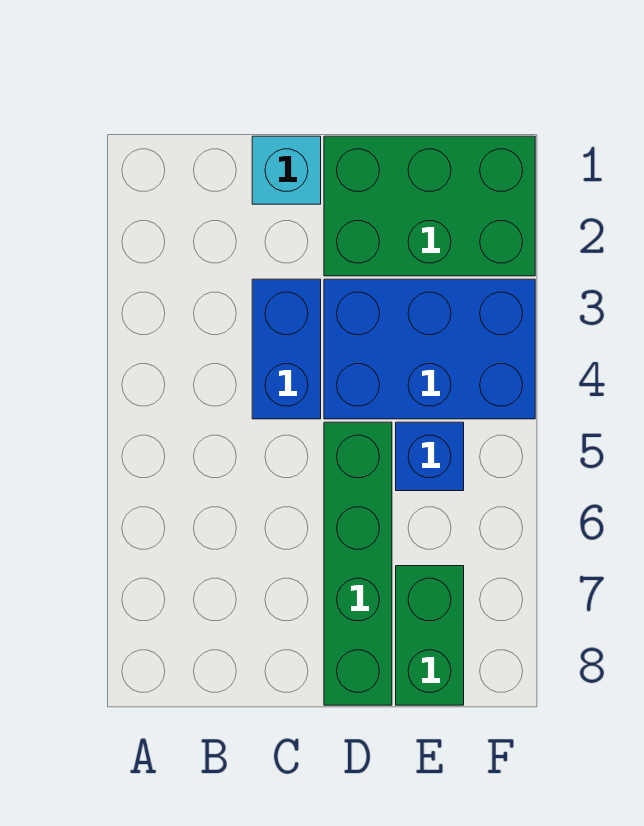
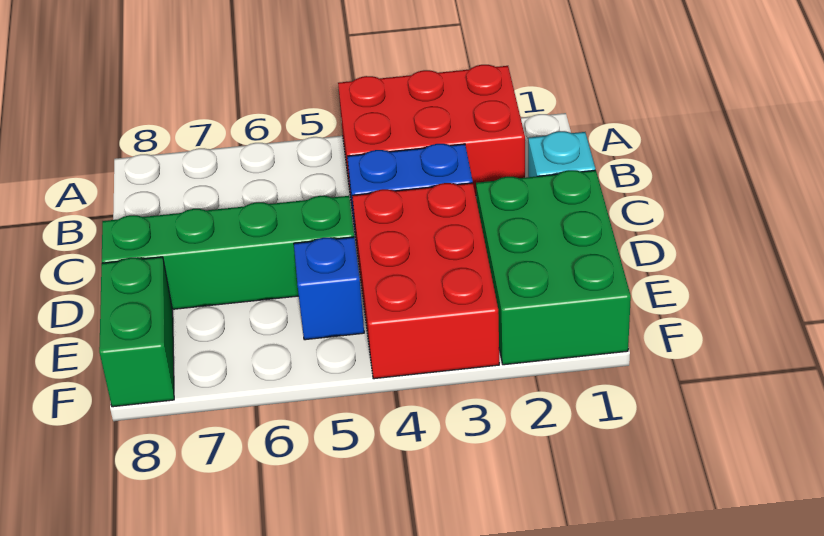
none -> red brick A2:B4 level 1
blue brick D3:F4 level 1 -> red brick D3:F4 level 1
green brick E7:E8 level 1 -> green brick E8:F8 level 1

